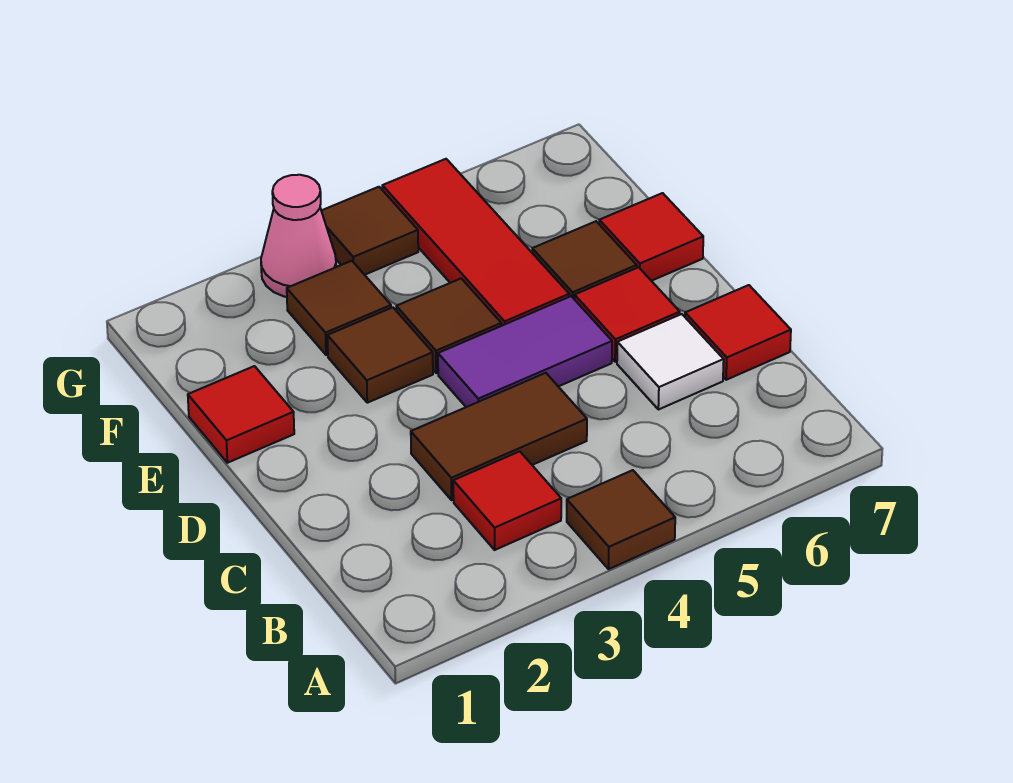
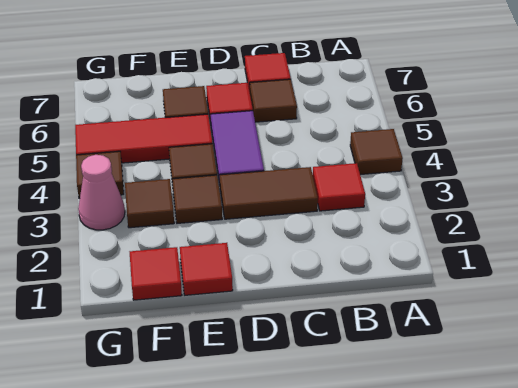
brown tile C3:C4 level 1 -> brown tile C3:D3 level 1
white tile C6 level 1 -> brown tile C6 level 1
red tile E7 level 1 -> red tile F1 level 1

